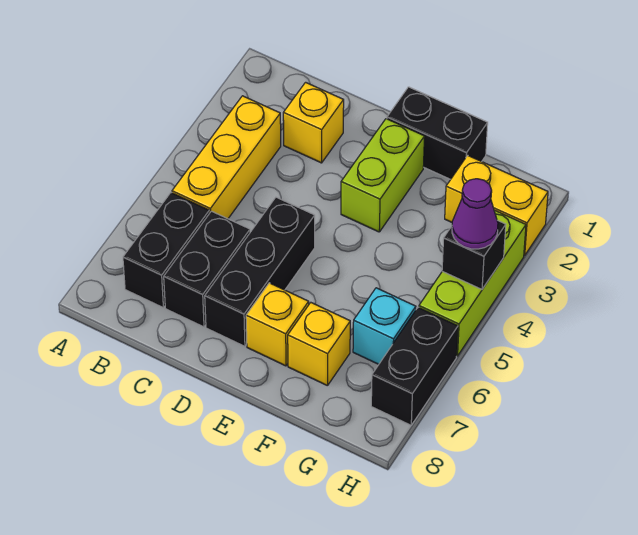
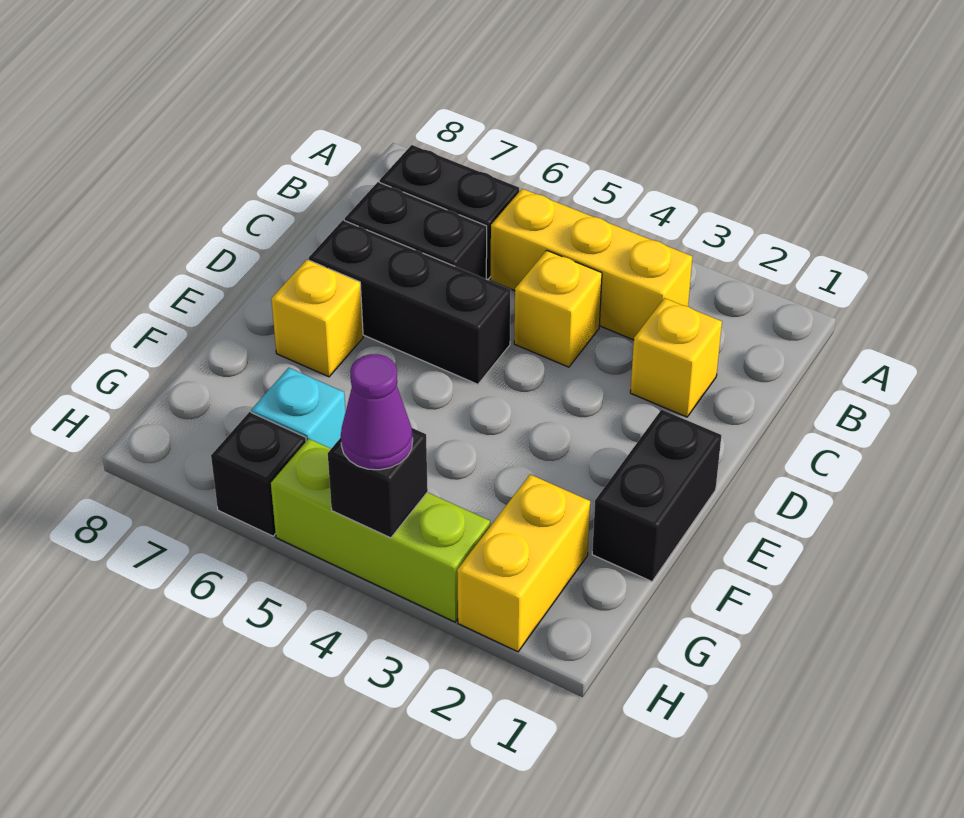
lime brick E2:E3 level 1 -> none
yellow brick F7 level 1 -> yellow brick C4 level 1
black brick H6:H7 level 1 -> black brick H6 level 1

